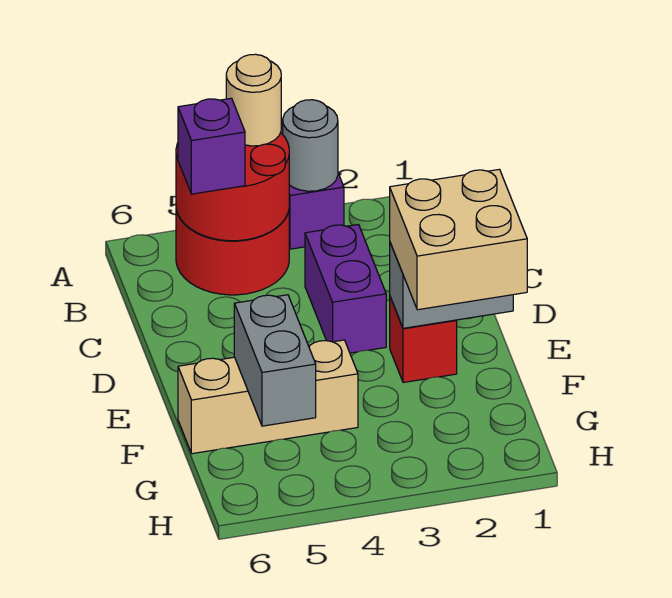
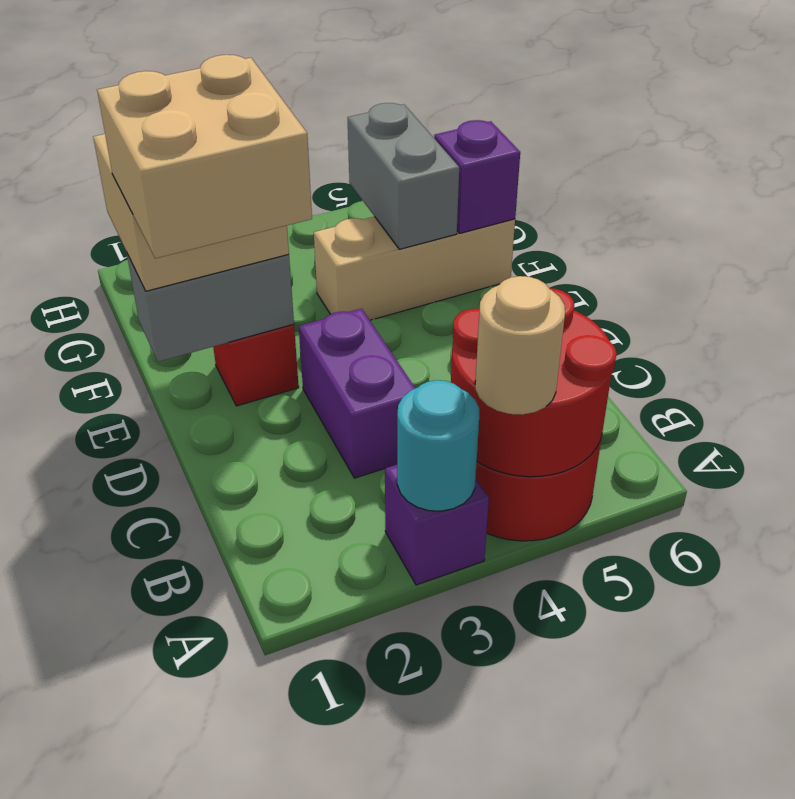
grey round brick A3 level 2 -> cyan round brick A3 level 2
purple brick B5 level 3 -> purple brick F6 level 2
none -> tan brick D1:E2 level 4

